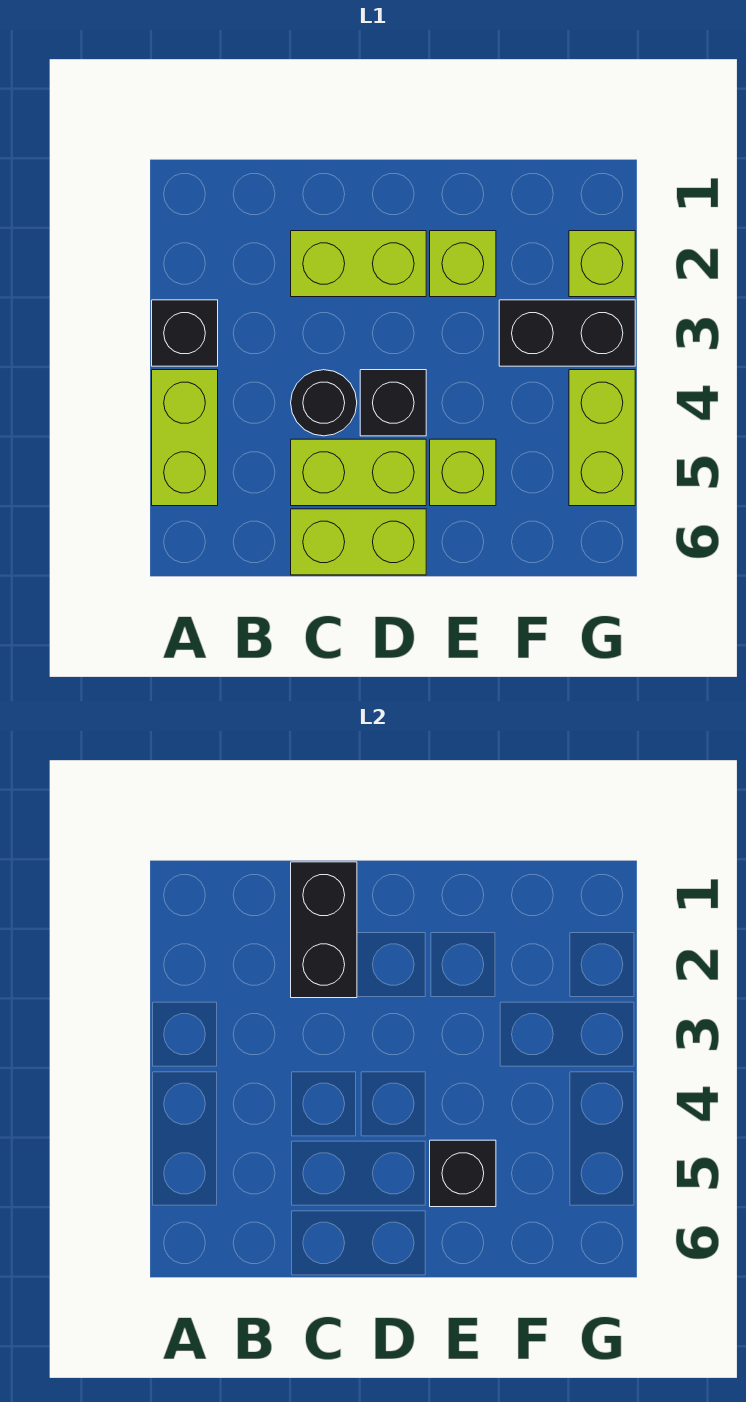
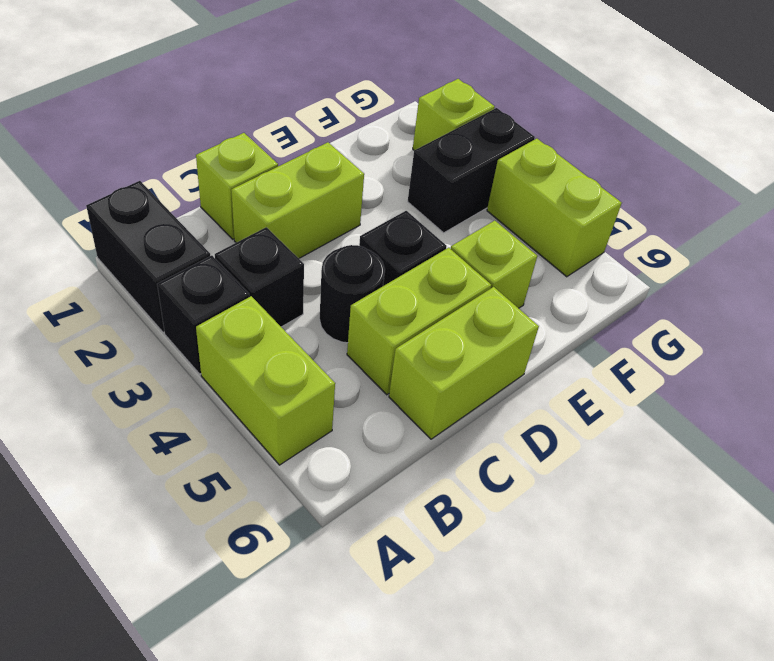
black brick C1:C2 level 2 -> black brick A1:A2 level 1
lime brick E2 level 1 -> lime brick C1 level 1
black brick E5 level 2 -> black brick B3 level 1

